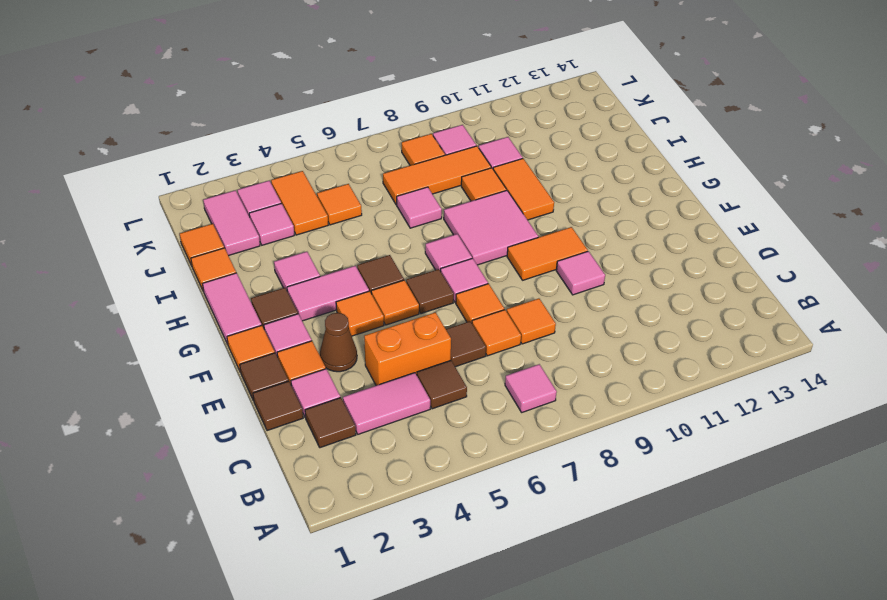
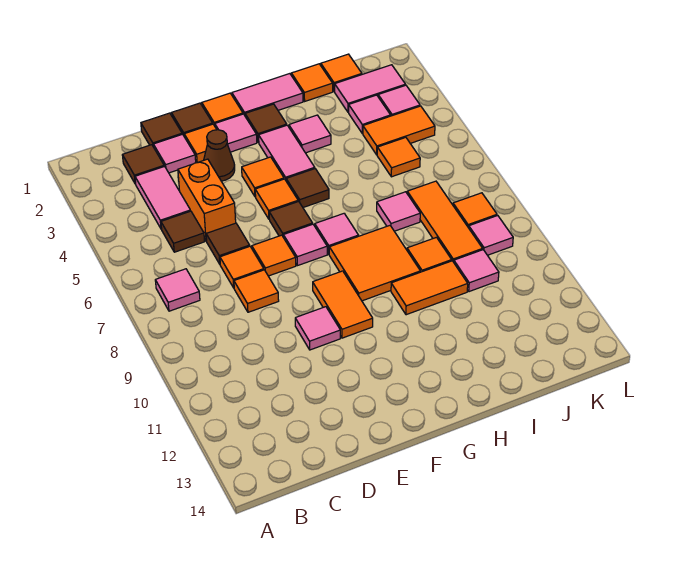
pink tile G8:H9 level 1 -> orange tile G8:H9 level 1

